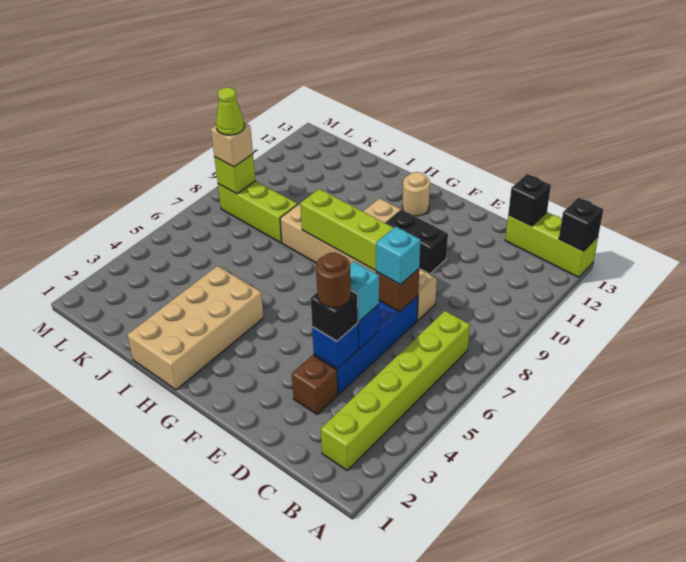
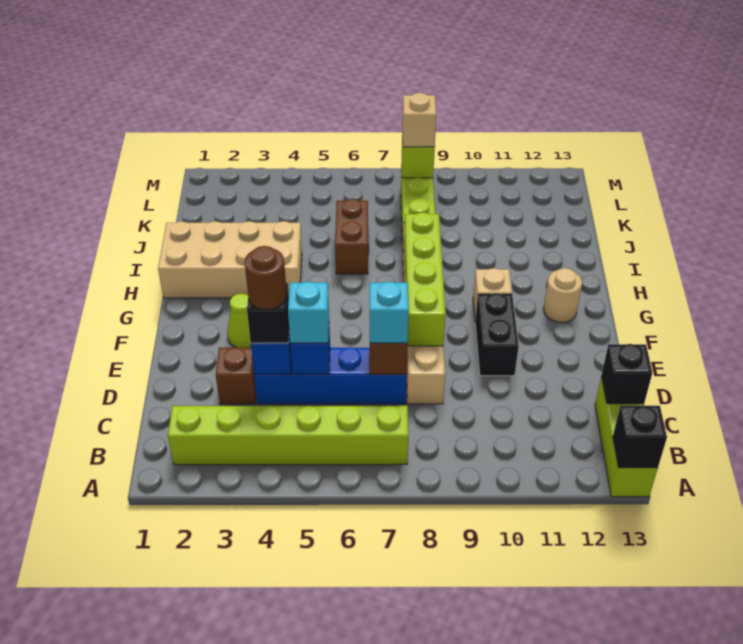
none -> brown brick I6:J6 level 1
lime cone L8 level 4 -> lime cone F3 level 1

